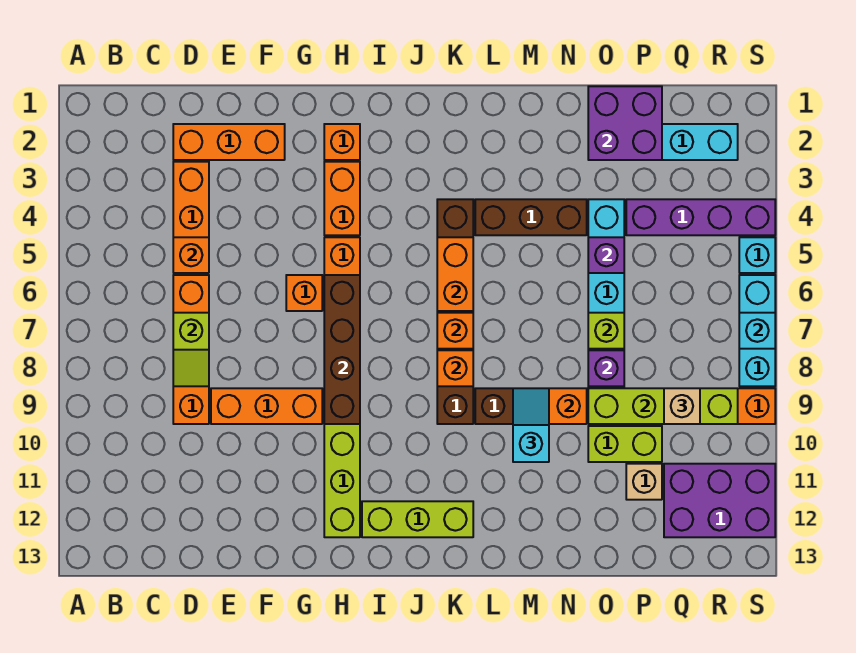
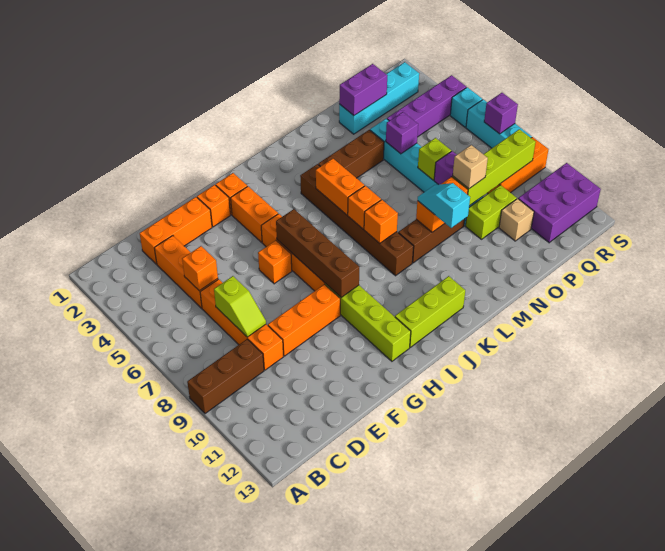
none -> brown brick A9:C9 level 1
none -> orange brick G2 level 1
purple brick O1:P2 level 2 -> purple brick O2:P2 level 2
tan brick Q9 level 3 -> tan brick O9 level 3
cyan brick S7 level 2 -> purple brick S7 level 2

